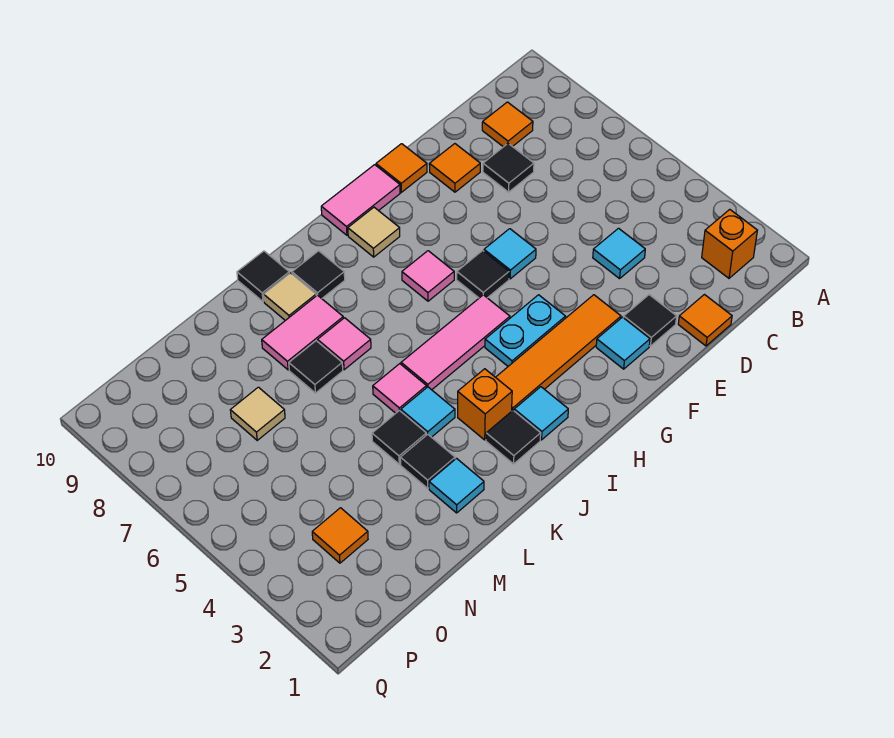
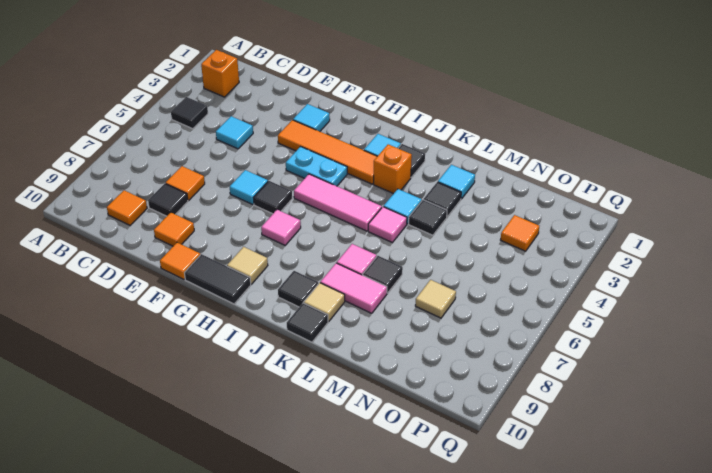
orange tile D1 level 1 -> orange tile D7 level 1
black tile E2 level 1 -> black tile B4 level 1
pink tile G10:H10 level 1 -> black tile G10:H10 level 1

